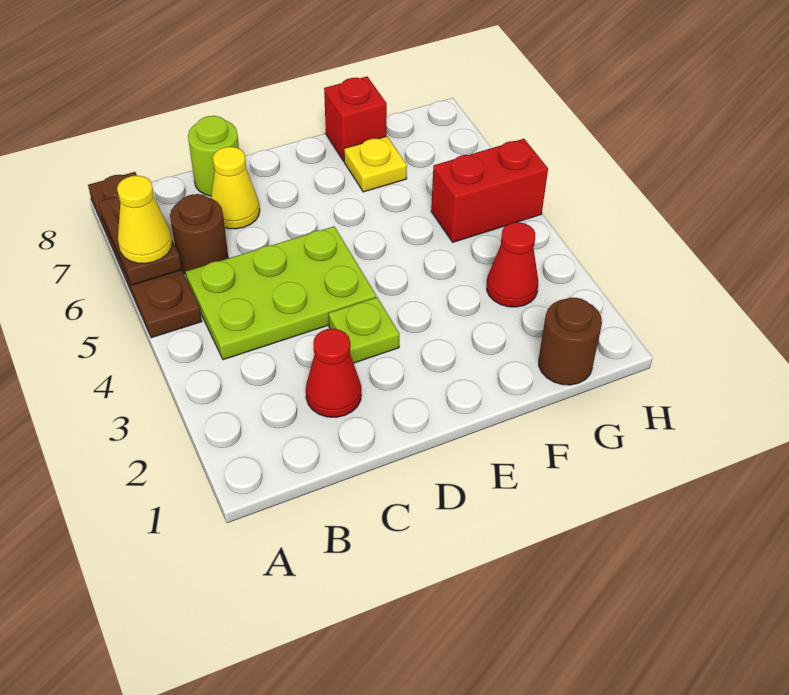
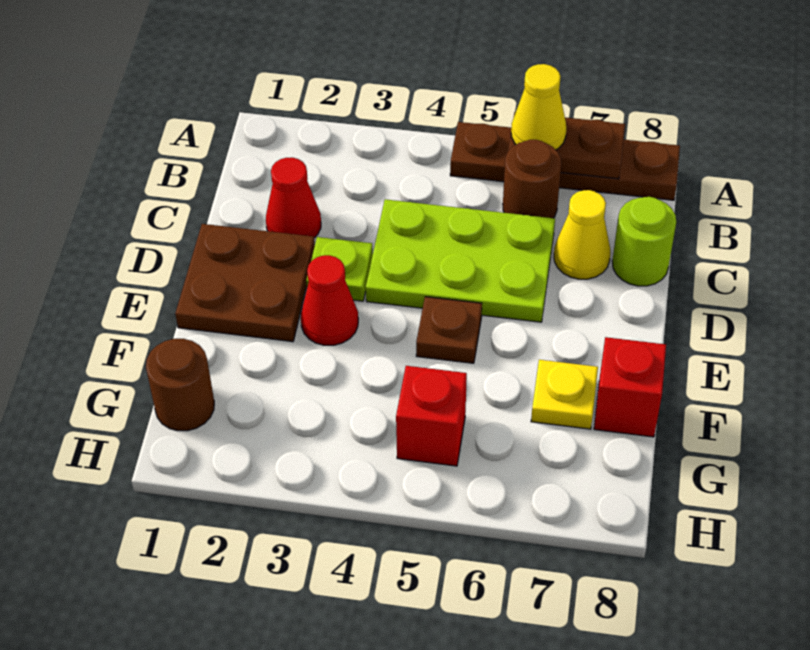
lime plate B4:D5 level 1 -> lime plate C4:D6 level 1
none -> brown plate D1:E2 level 1
none -> brown plate E5 level 1
red cone G3 level 1 -> red cone E3 level 1
red brick G5:H5 level 1 -> red brick G5 level 1

